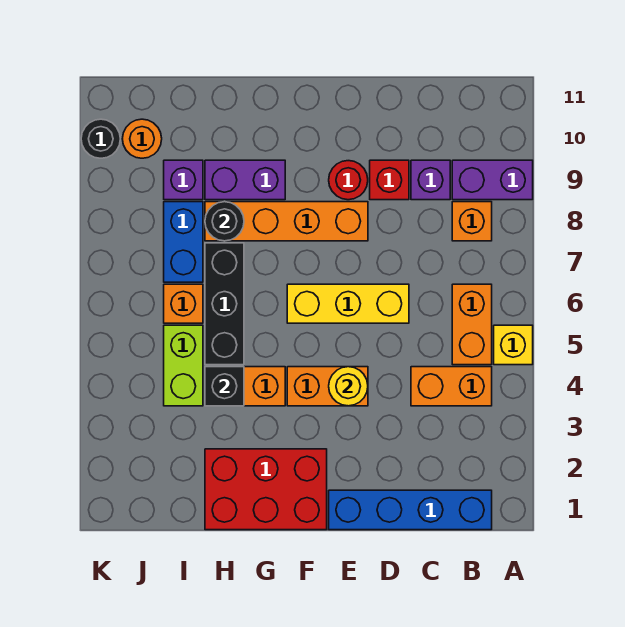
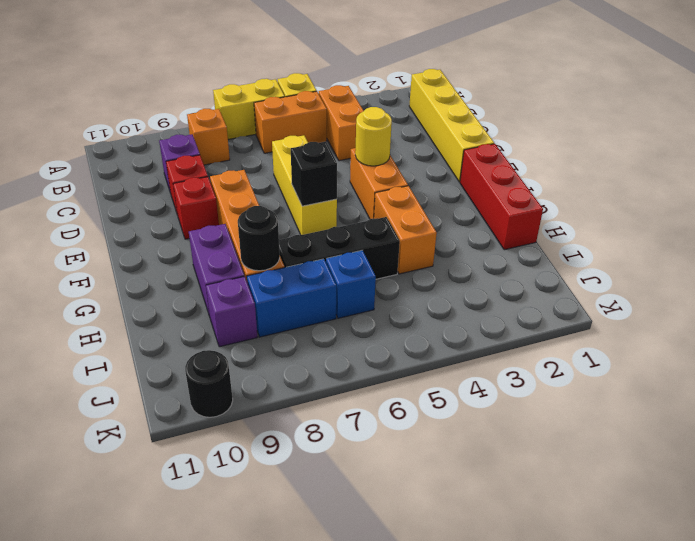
none -> yellow brick A6:A7 level 1
purple brick A9:B9 level 1 -> none
blue brick B1:E1 level 1 -> yellow brick B1:E1 level 1
red round brick E9 level 1 -> red brick E9 level 1
red brick F1:H2 level 1 -> red brick F1:H1 level 1
black brick H4 level 2 -> black brick F6 level 2
lime brick I4:I5 level 1 -> none
orange brick I6 level 1 -> blue brick I6 level 1
orange round brick J10 level 1 -> none

